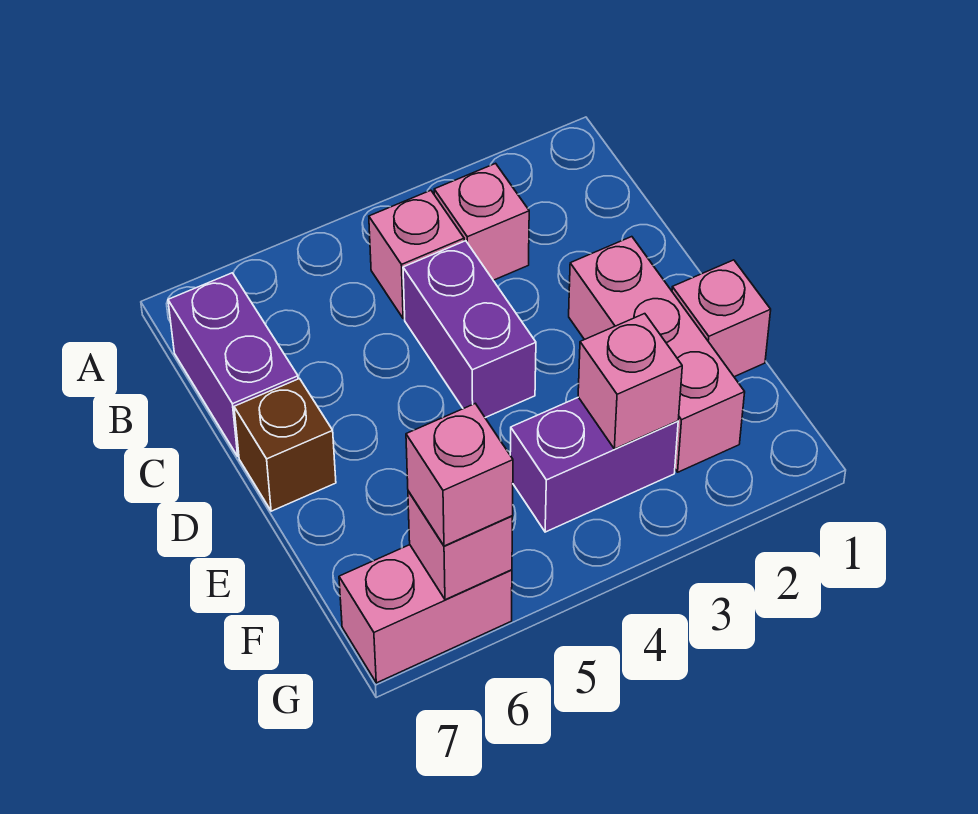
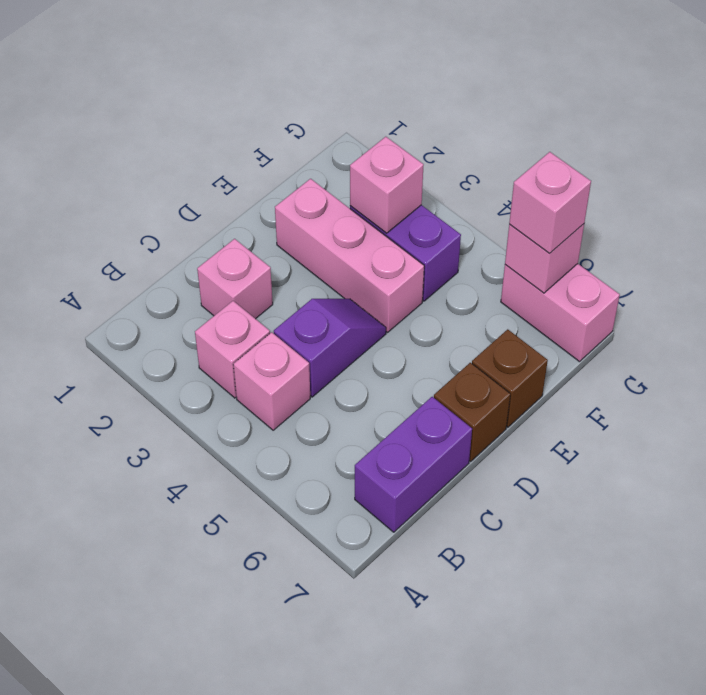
purple brick C4:D4 level 1 -> purple slope C4:D4 level 1 top C
pink brick D2:F2 level 1 -> pink brick E2:E4 level 1
pink brick E1 level 1 -> pink brick C2 level 1
none -> brown brick E7 level 1

